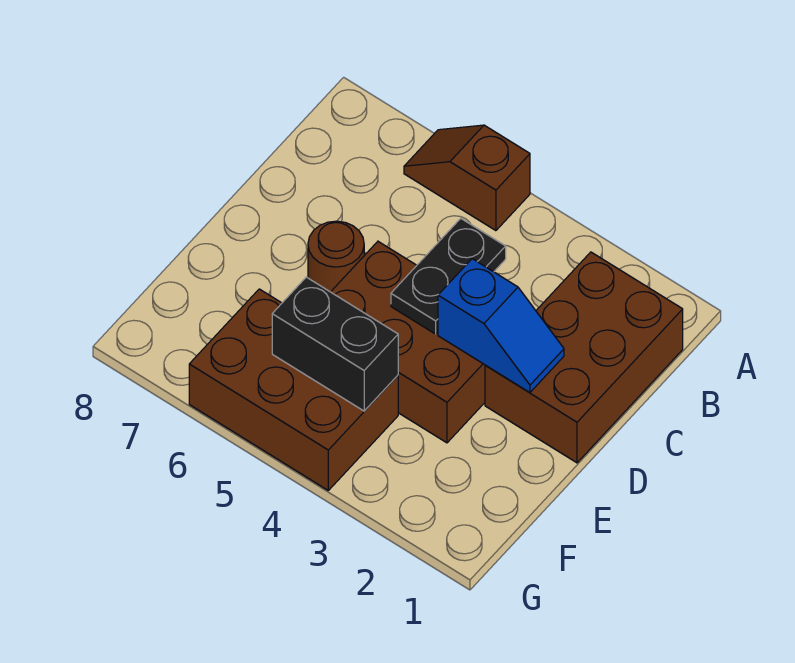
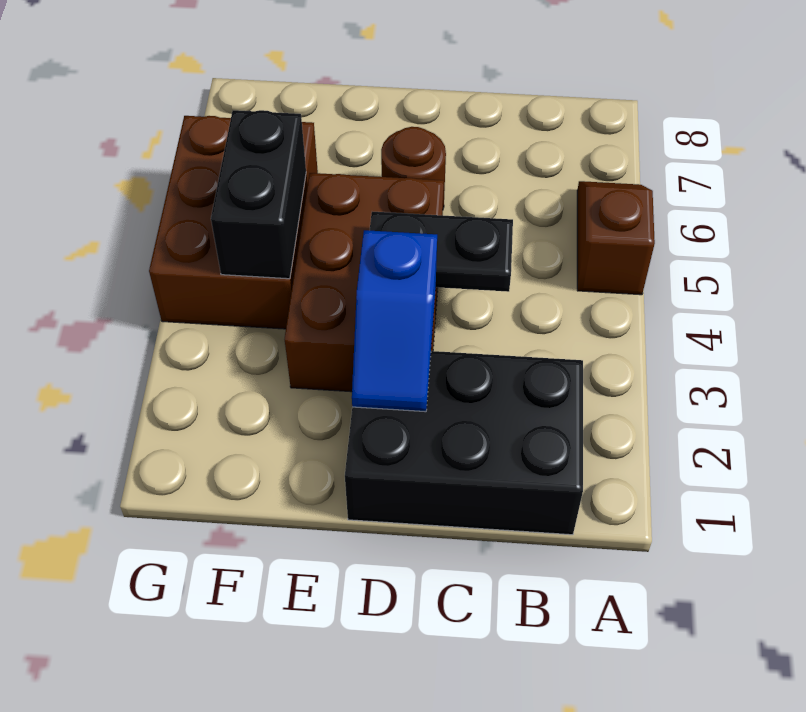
brown brick B1:D2 level 1 -> black brick B1:D2 level 1

